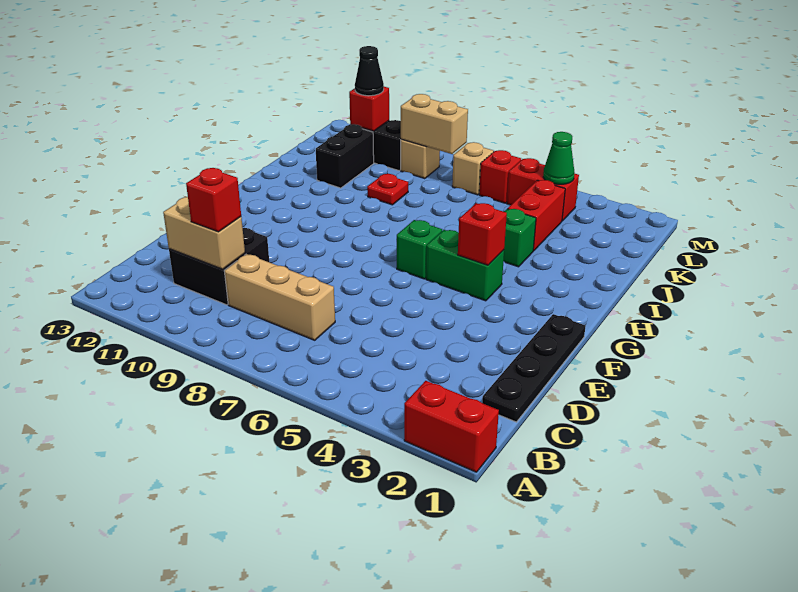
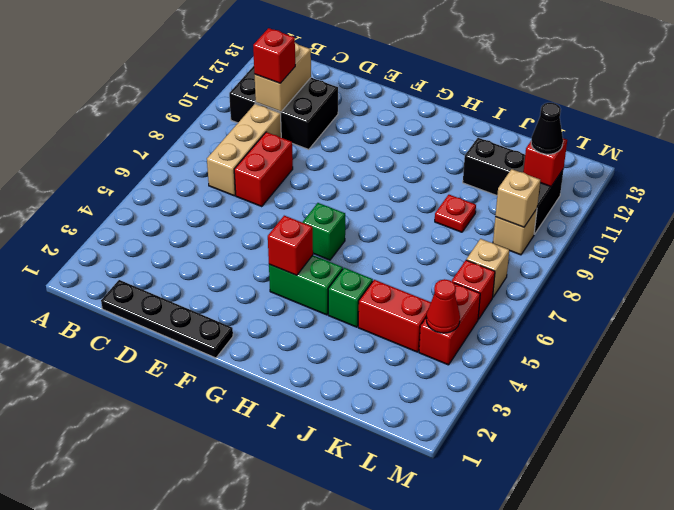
red brick A1:A2 level 1 -> red brick D7:D8 level 1
black brick C10:D11 level 1 -> black brick B10:D11 level 1
green brick G4:G5 level 1 -> green brick G4:H4 level 1
green cone L4 level 2 -> red cone L4 level 2
tan brick L8:L9 level 2 -> tan brick L9 level 2

